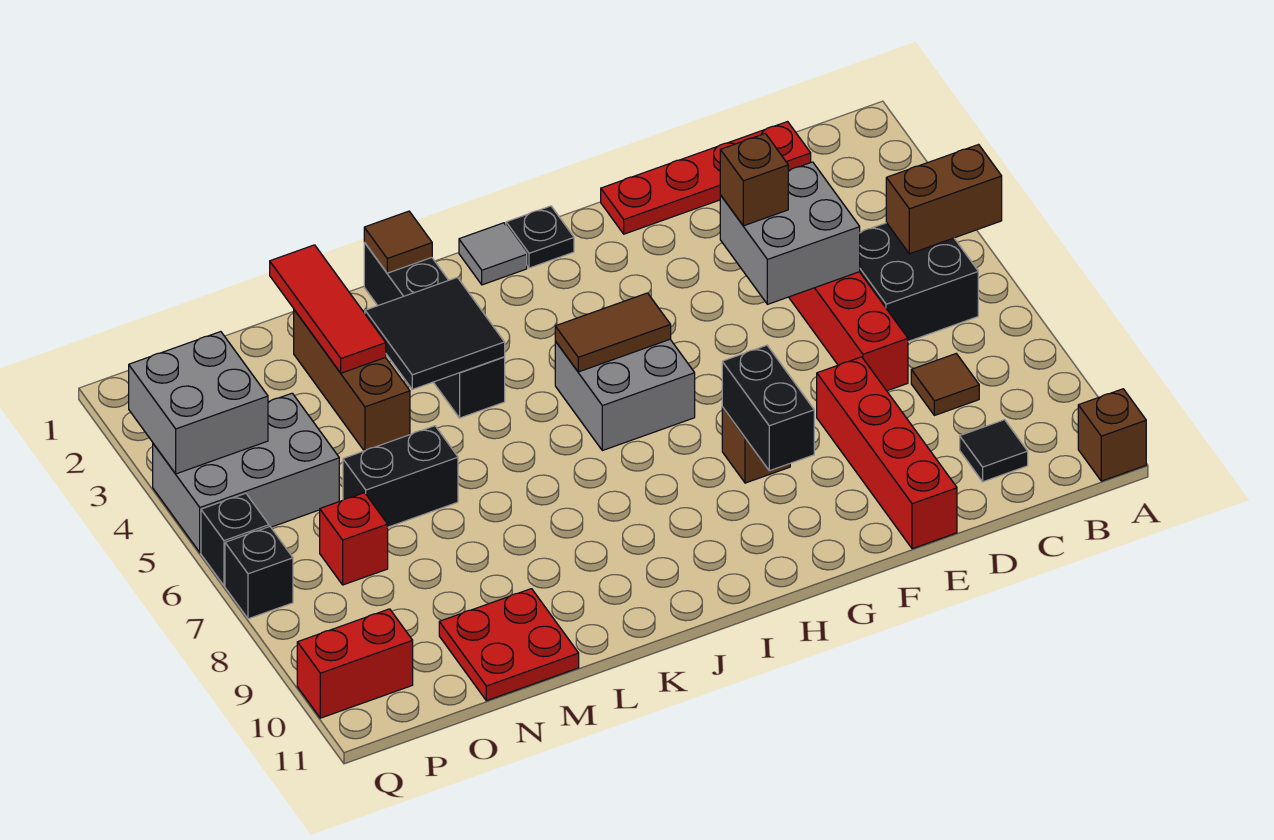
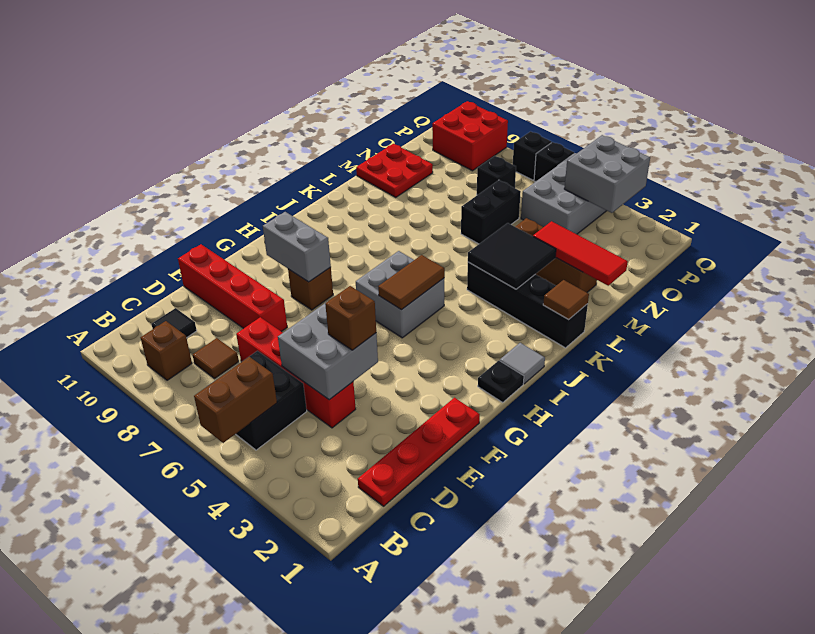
brown brick A11 level 1 -> brown brick B9 level 1
black brick G8:G9 level 2 -> grey brick G8:G9 level 2
red brick O7 level 1 -> black brick O7 level 1
red brick P10:Q10 level 1 -> red brick P9:Q10 level 1

